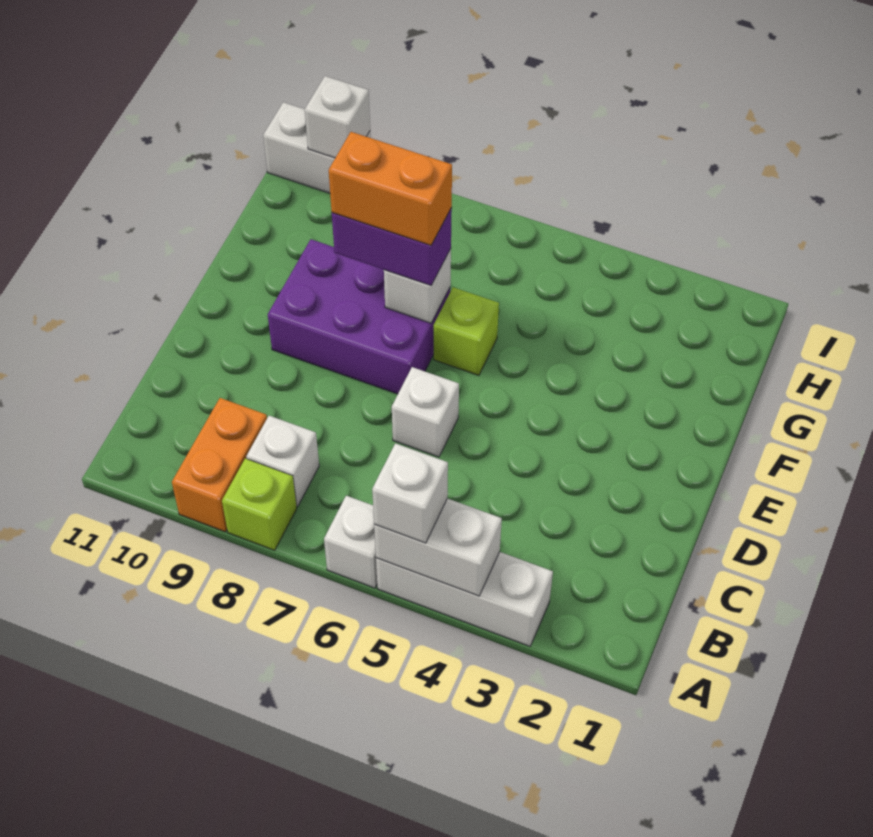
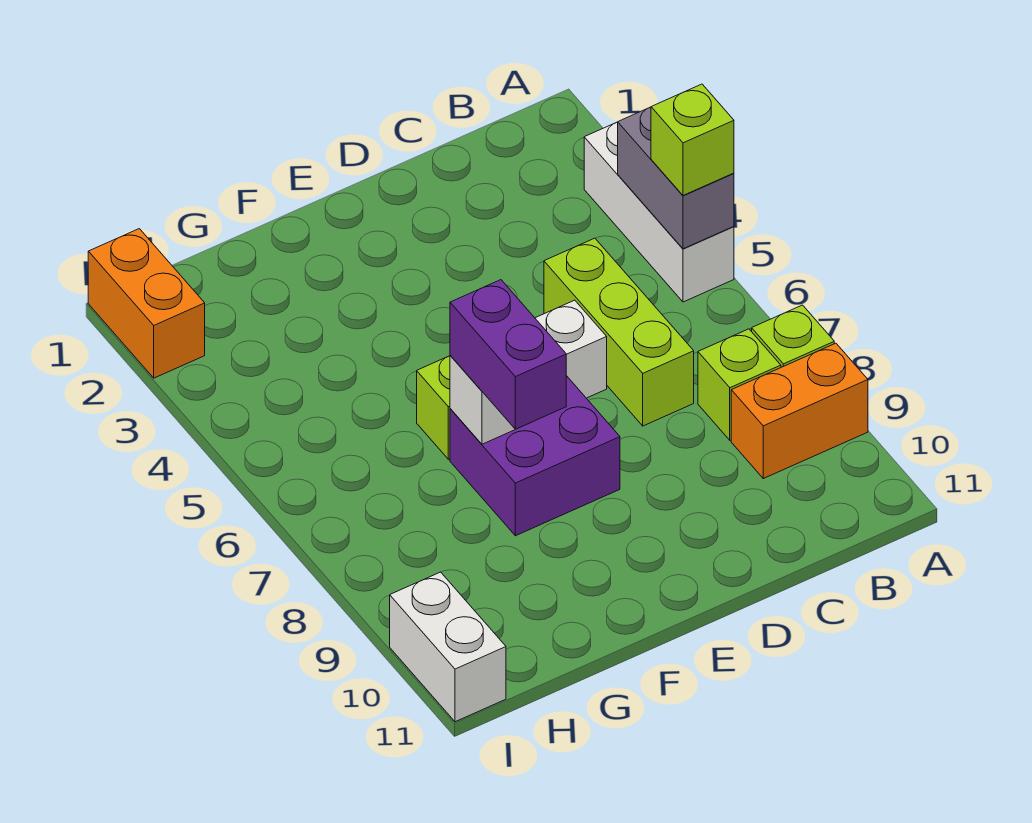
white brick A4:A5 level 2 -> grey brick A4:A5 level 2
white brick A5 level 3 -> lime brick A5 level 3
white brick A6 level 1 -> none
white brick B8 level 1 -> lime brick B8 level 1
none -> lime brick C5:C7 level 1
purple brick E7:F9 level 1 -> purple brick E7:F8 level 1
orange brick F7:F8 level 4 -> orange brick I1:I2 level 1
white brick I10 level 2 -> none

